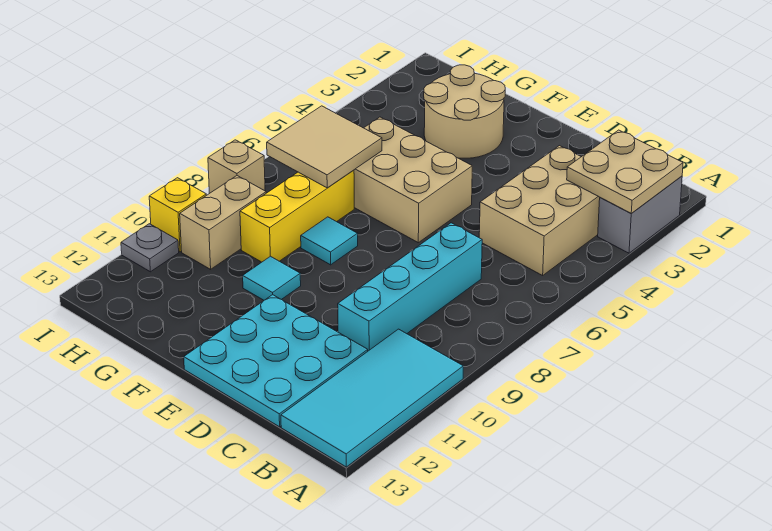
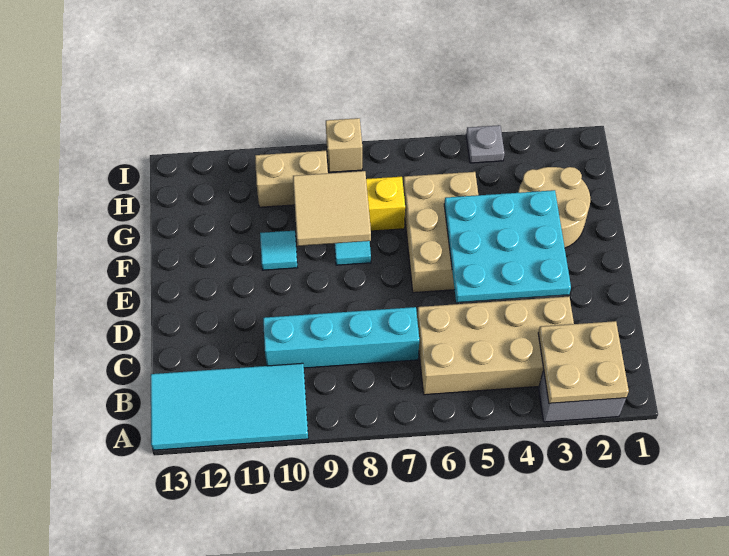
tan brick B3:C5 level 1 -> tan brick B3:C6 level 1
cyan plate C11:E13 level 1 -> cyan plate D3:F5 level 2
tan tile G6:H7 level 2 -> tan tile F8:G9 level 2
yellow brick I10 level 1 -> none
grey plate I11 level 1 -> grey plate I4 level 1

